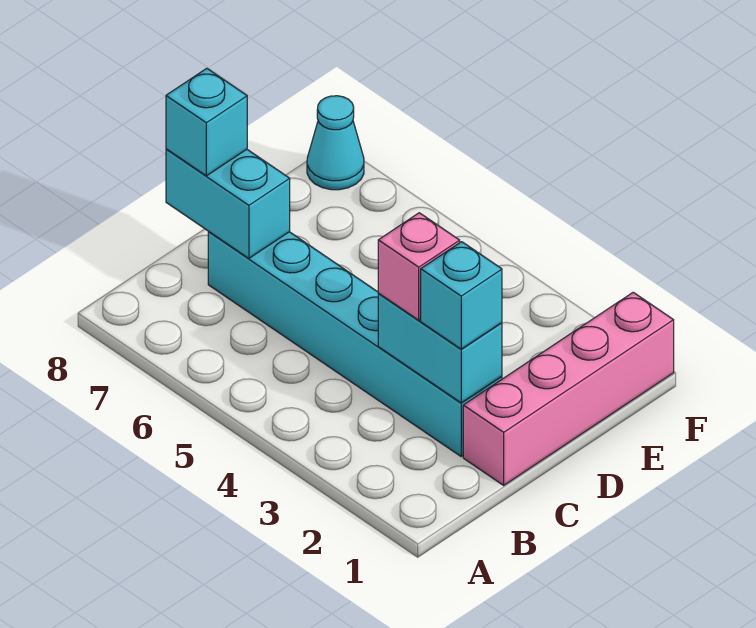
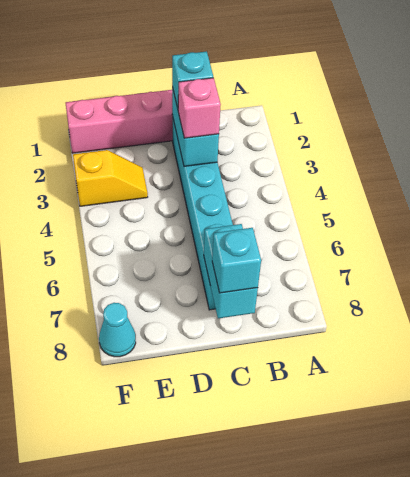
none -> yellow slope E3:F3 level 1 top F

